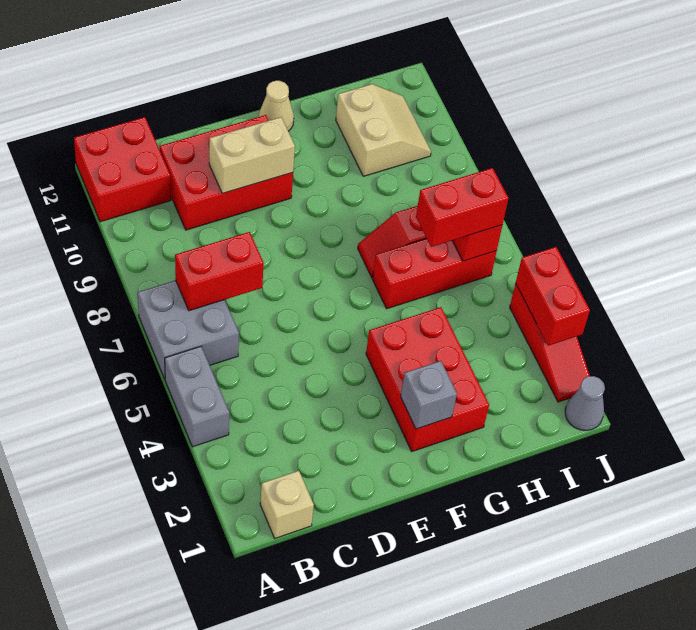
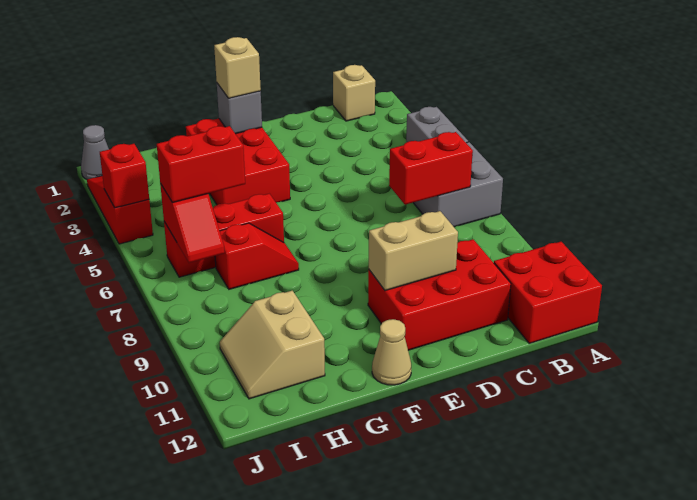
none -> tan brick F2 level 3
red brick J3:J4 level 2 -> red brick J4 level 2

